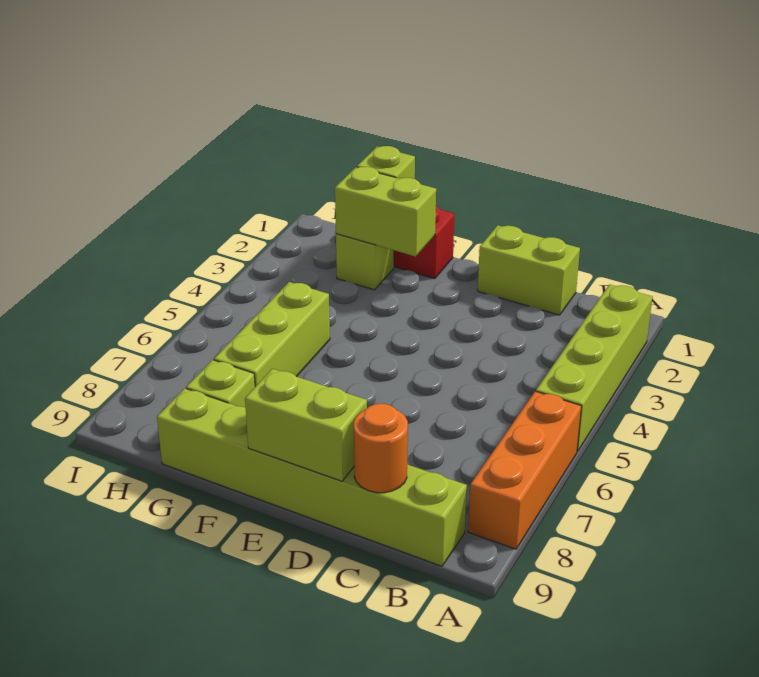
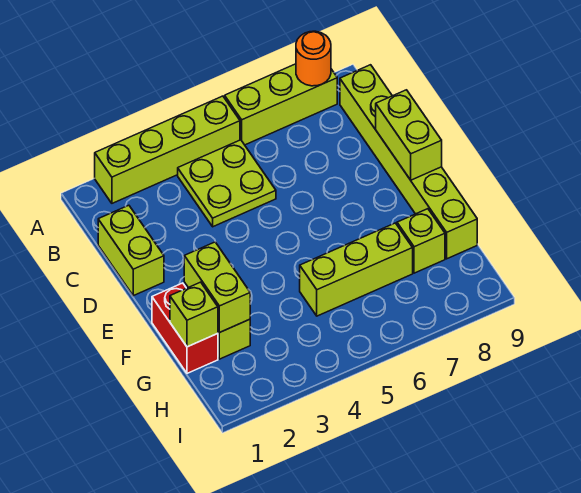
orange brick A6:A8 level 1 -> lime brick A6:A8 level 1
none -> lime plate B4:C5 level 1
orange round brick C9 level 2 -> orange round brick A8 level 2

